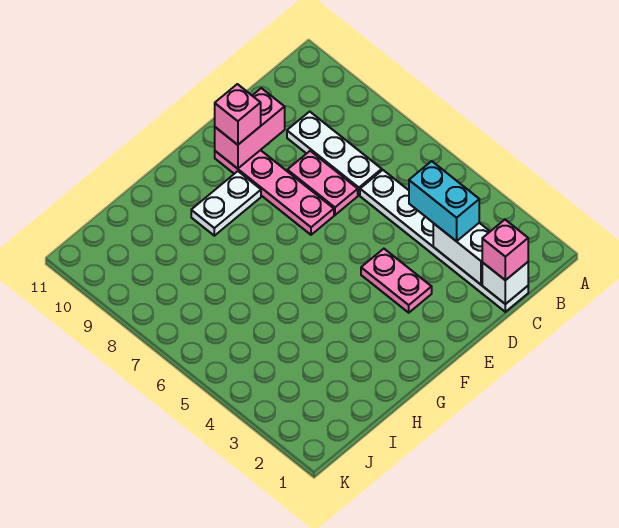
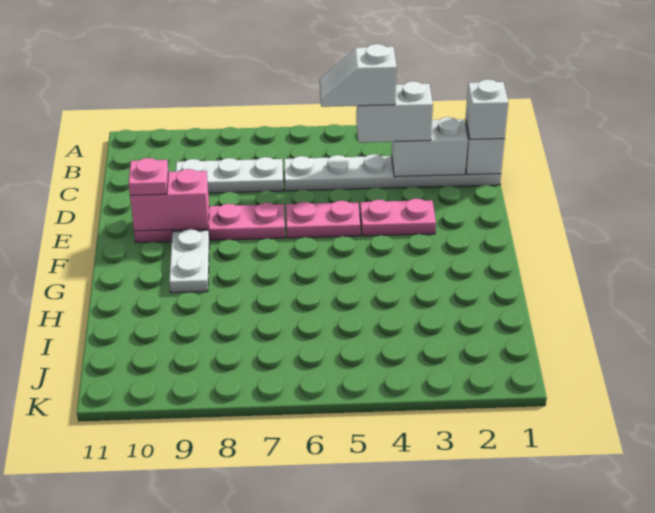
pink brick C1 level 3 -> white brick C1 level 3
cyan brick C3:C4 level 3 -> white brick C3:C4 level 3
none -> white slope C4:C5 level 4 top 4
pink plate D7:D8 level 1 -> pink plate E5:E6 level 1
pink brick D10:E10 level 2 -> pink brick E9:E10 level 2
pink brick E10 level 3 -> pink plate E10 level 3

